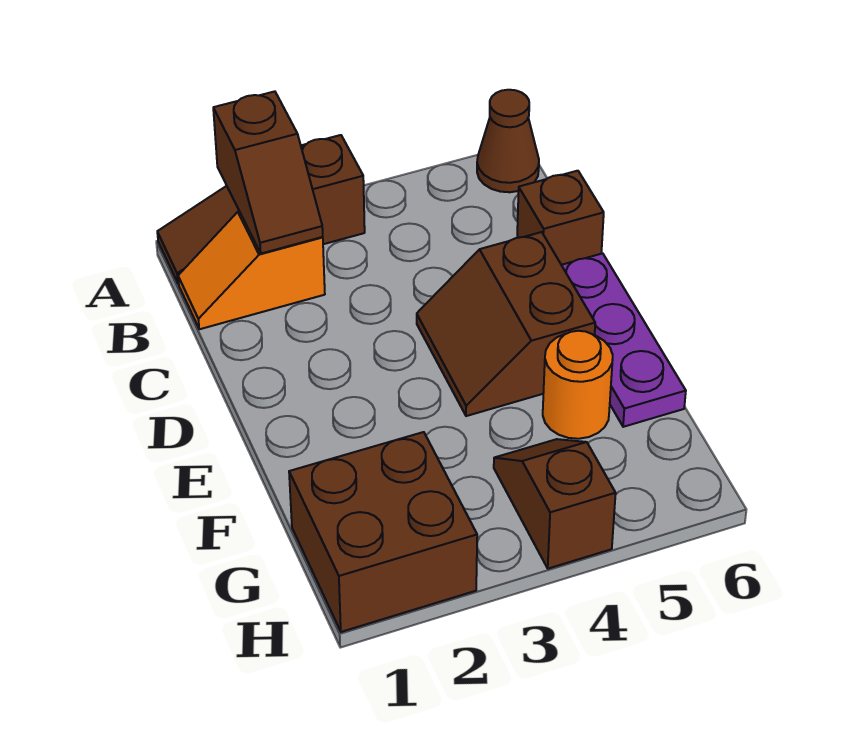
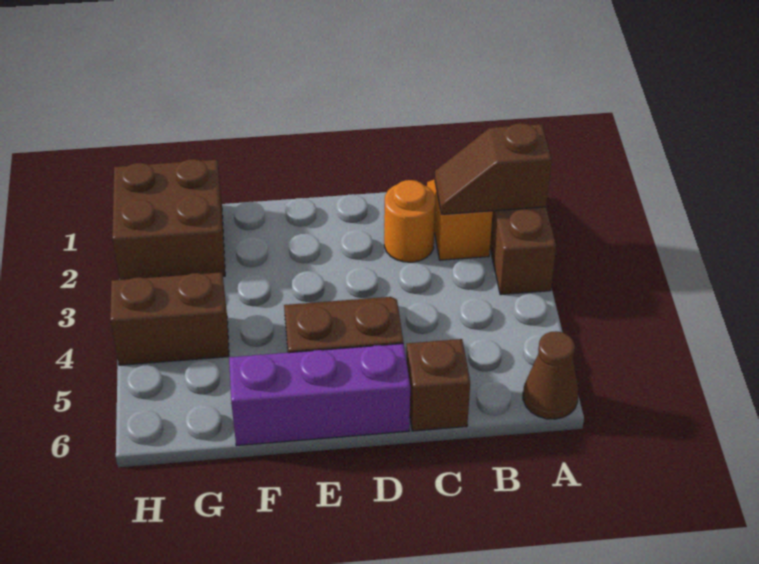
purple plate D6:F6 level 1 -> purple brick D6:F6 level 1
orange round brick F5 level 1 -> orange round brick C2 level 1
brown slope G4:H4 level 1 top H -> brown brick G4:H4 level 1

